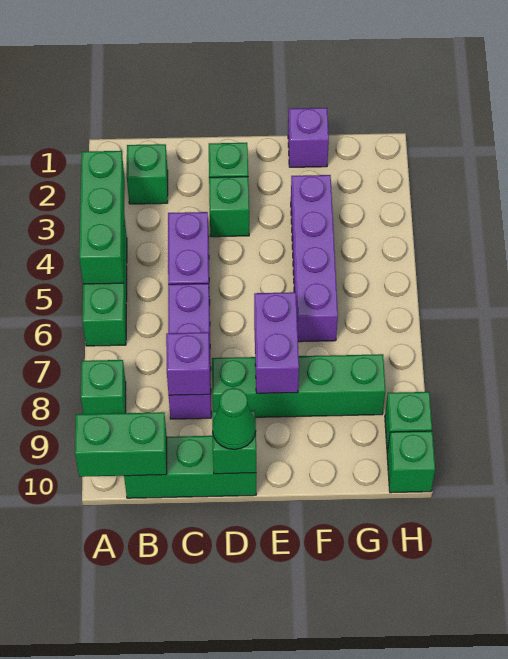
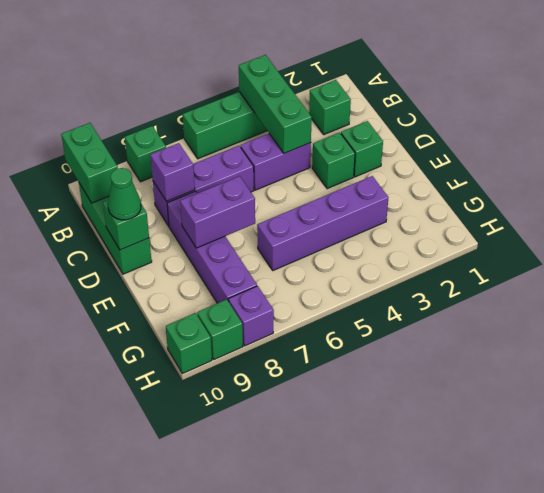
green brick A3:A5 level 2 -> green brick A4:C4 level 2
green brick D8:G8 level 1 -> purple brick D8:G8 level 1
purple brick F1 level 1 -> purple brick H8 level 1

